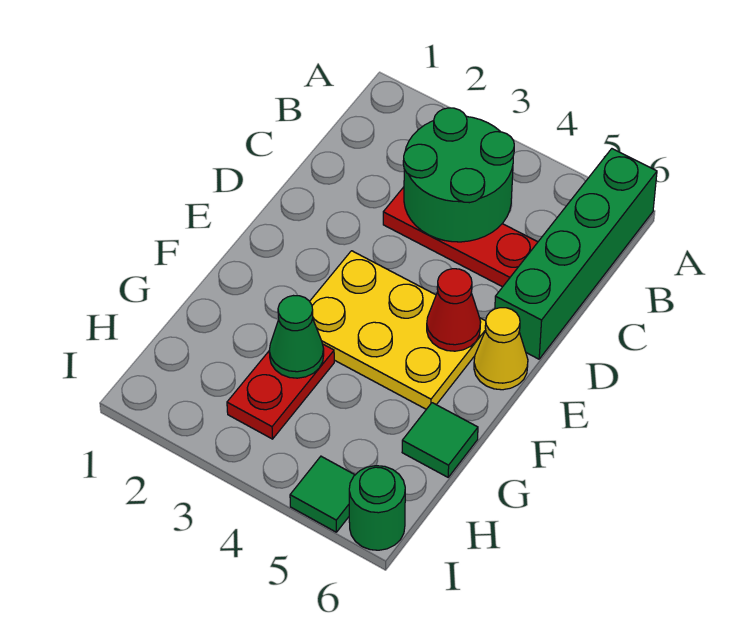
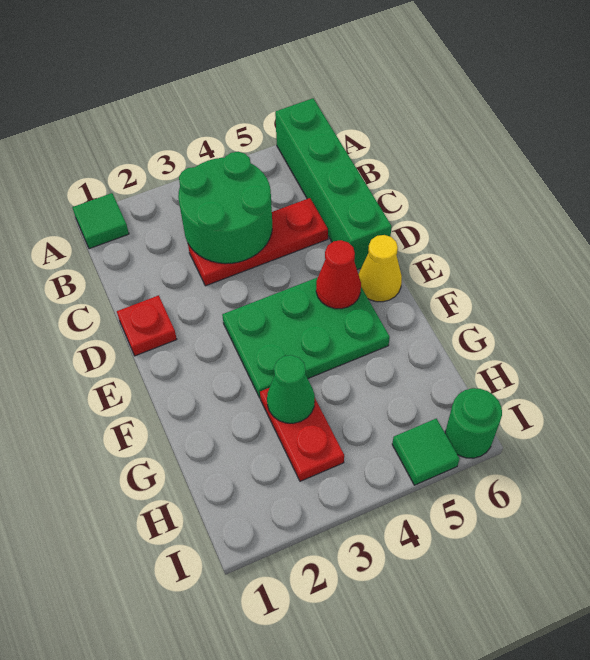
none -> red plate D1 level 1
yellow plate E3:F5 level 1 -> green plate E3:F5 level 1
green tile G6 level 1 -> green tile A1 level 1

